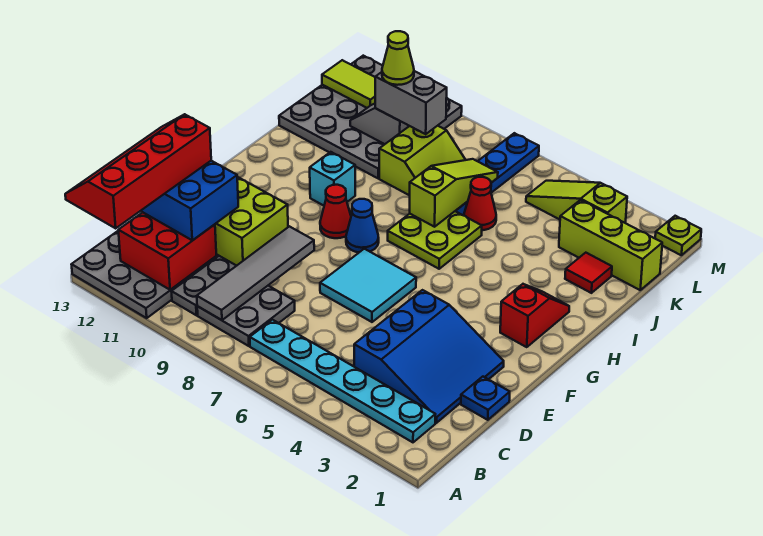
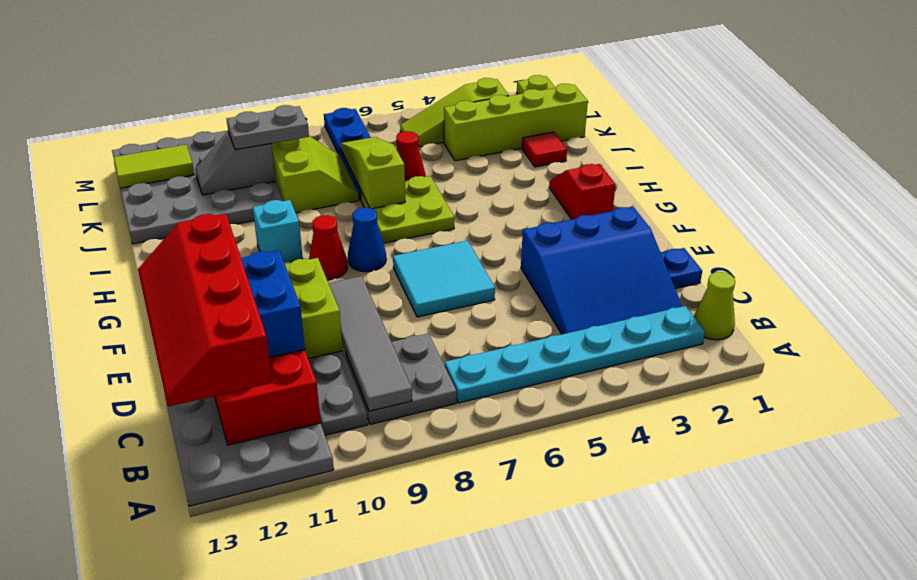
blue slope C2:E4 level 1 top 4 -> blue slope C2:E4 level 1 top E
lime brick K1:K3 level 1 -> lime brick K1:K4 level 1
grey brick K9:K10 level 3 -> grey plate K9:K10 level 3
lime cone K10 level 4 -> lime cone B1 level 1

